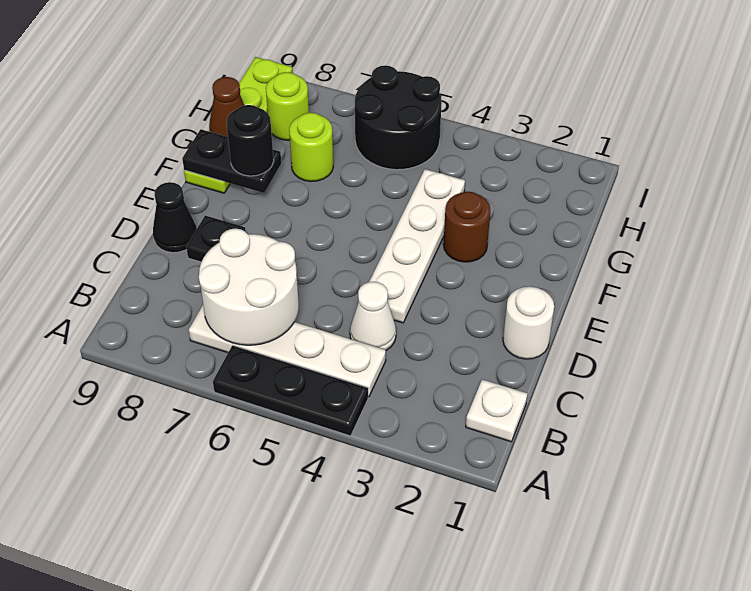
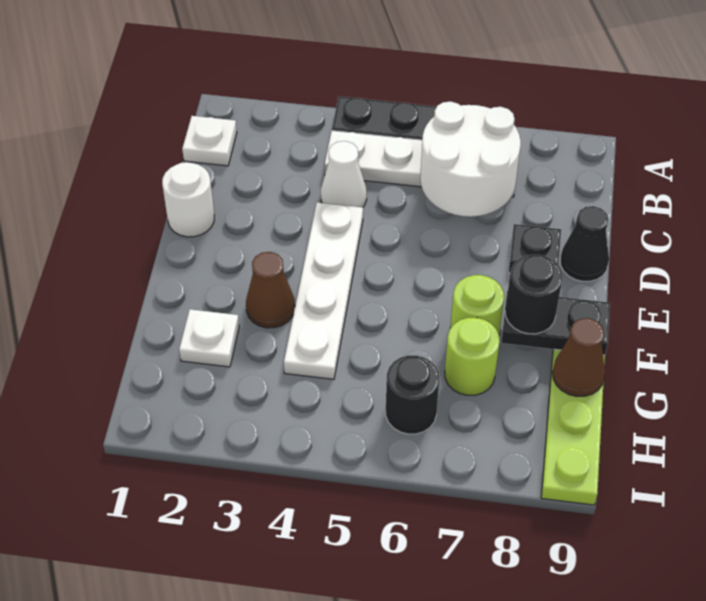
brown round brick F3 level 1 -> brown cone F3 level 1
none -> white plate G2 level 1
black round brick H5:I6 level 1 -> black round brick H6 level 1
lime round brick H8 level 1 -> lime round brick F7 level 1

